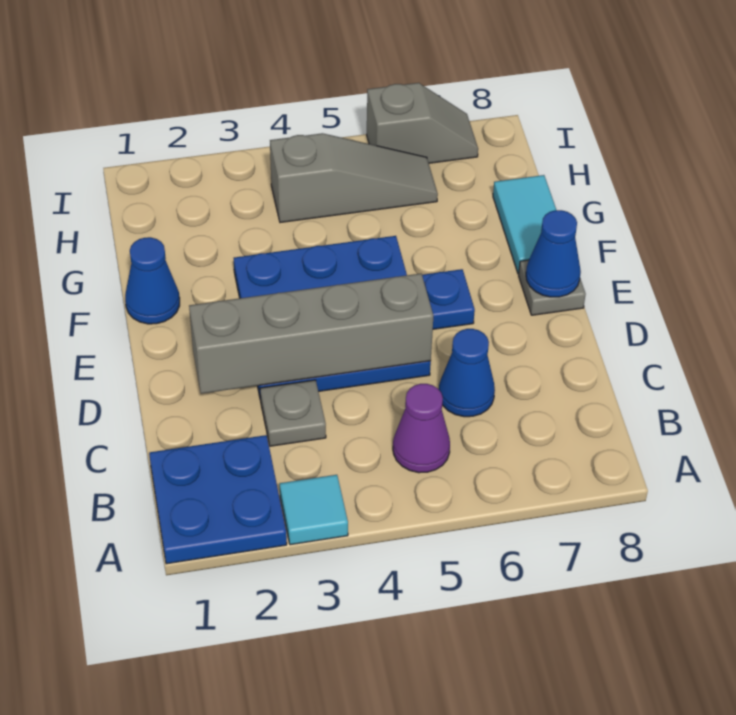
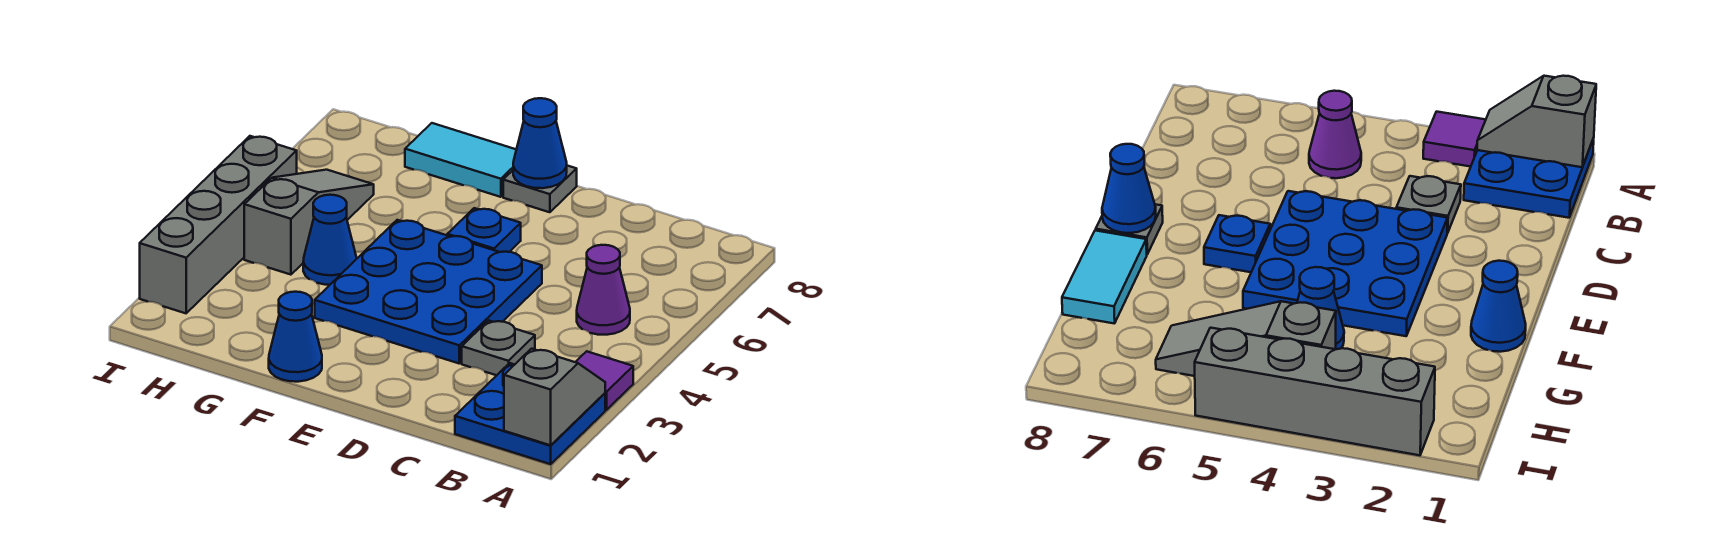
cyan tile A3 level 1 -> purple tile A3 level 1
blue cone C6 level 1 -> blue cone G4 level 1
grey brick D2:D5 level 2 -> grey brick I2:I5 level 1
grey slope I6:I7 level 1 top 6 -> grey slope A1:A2 level 2 top 1

